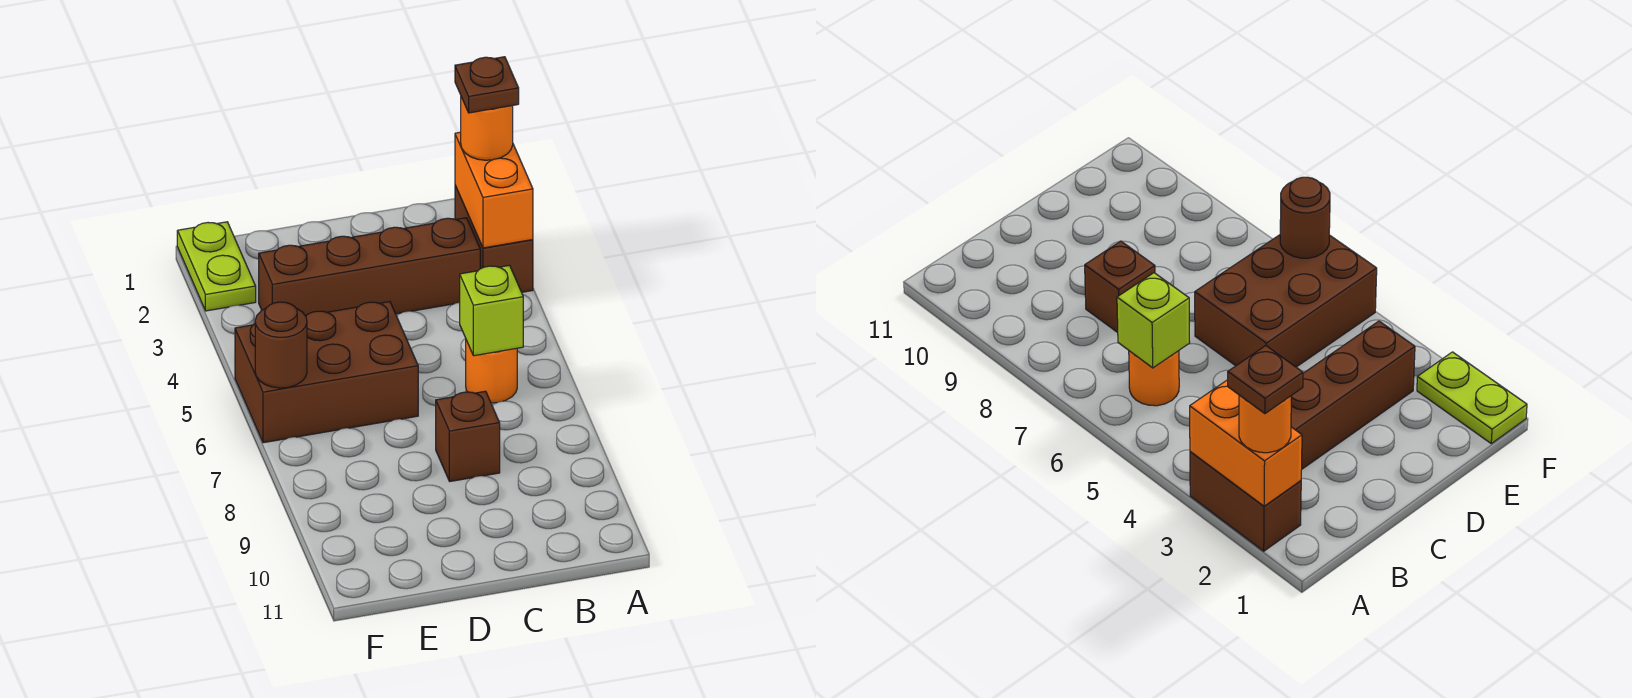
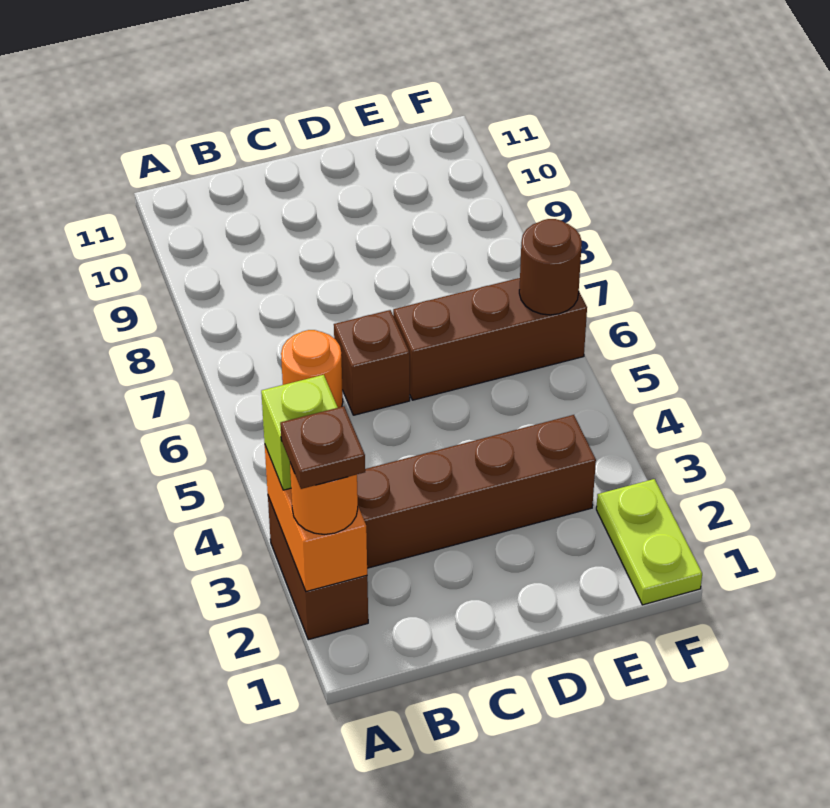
lime brick B6 level 2 -> lime brick A3 level 3
brown brick C8 level 1 -> brown brick C6 level 1
brown brick D5:F6 level 1 -> brown brick D6:F6 level 1

